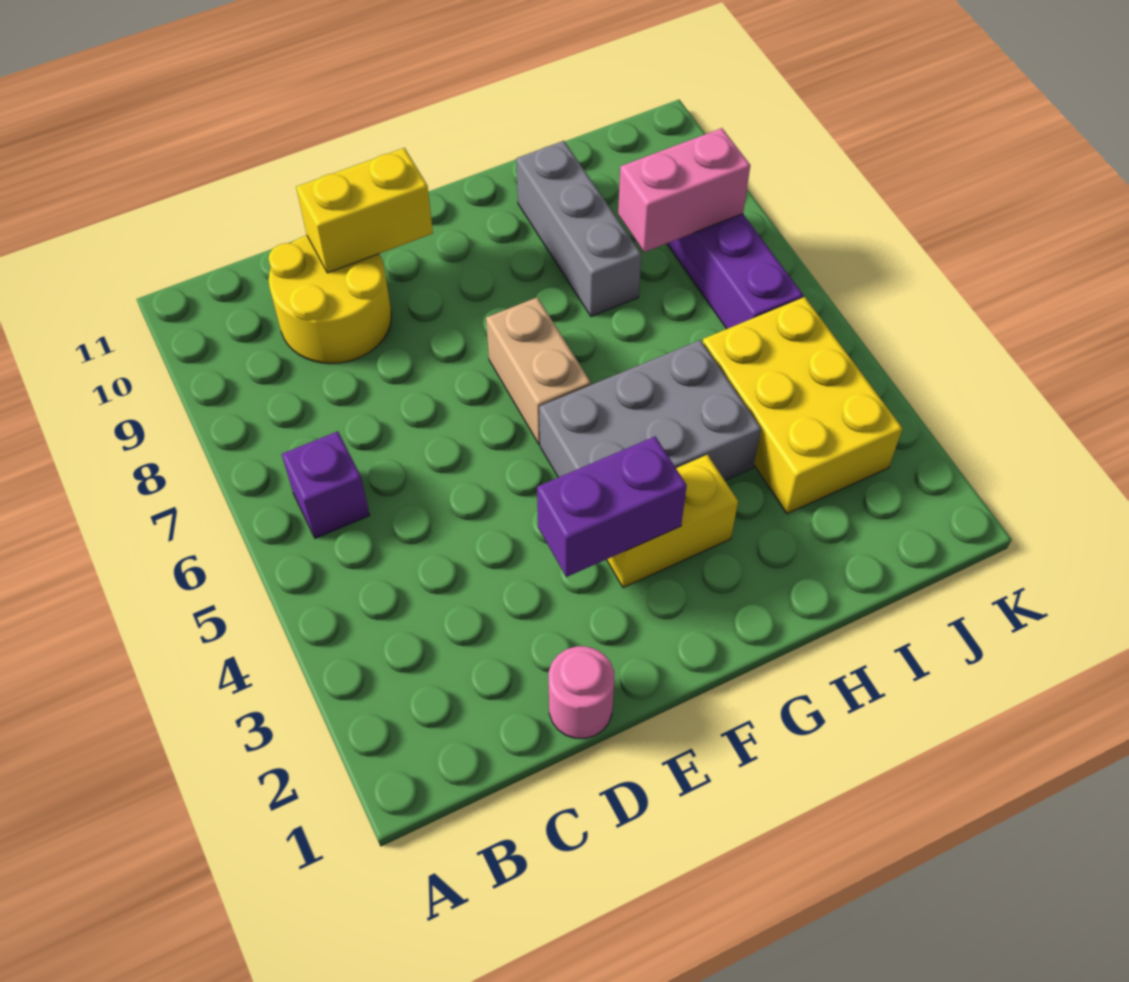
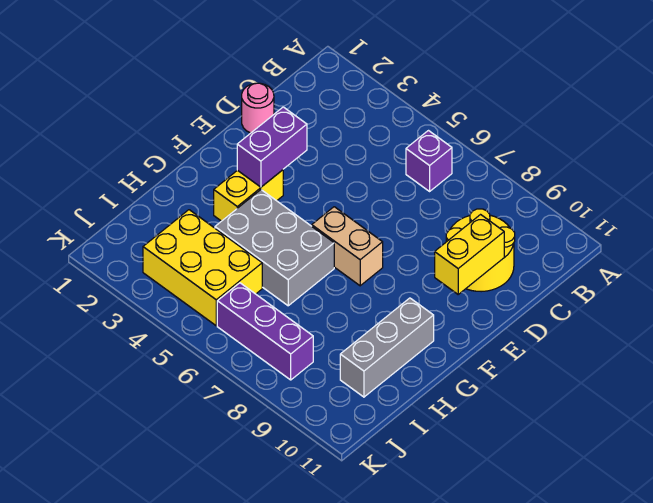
grey brick F4:H5 level 1 -> grey brick G4:H6 level 1
grey brick H8:H10 level 1 -> grey brick G10:I10 level 1
pink brick I8:J8 level 2 -> none

